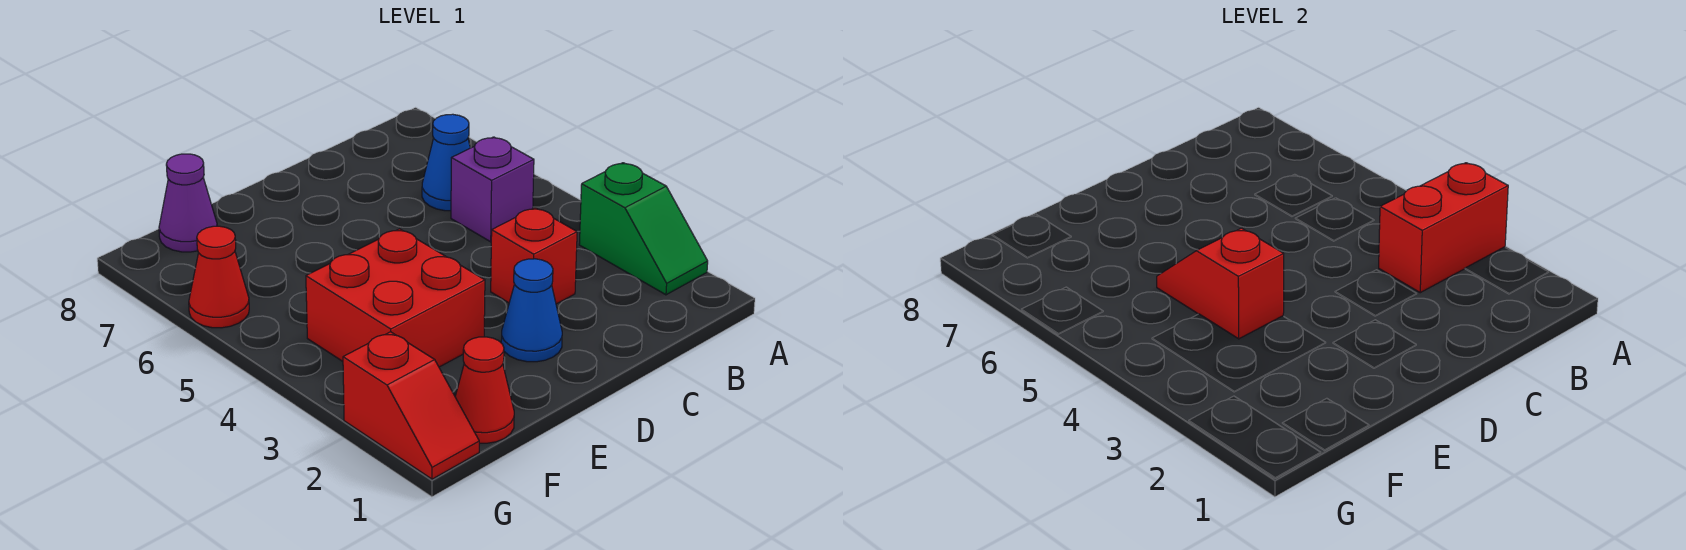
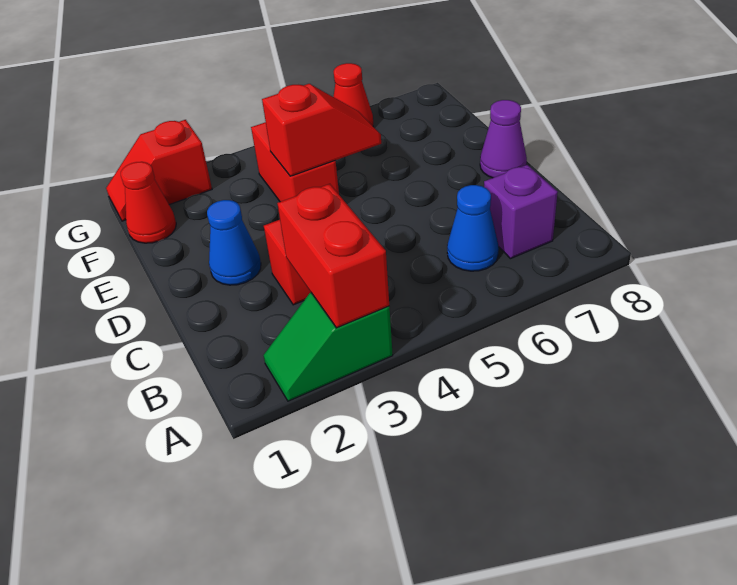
purple brick B5 level 1 -> purple brick B7 level 1
red brick E3:F4 level 1 -> red brick E4:F4 level 1
purple cone F8 level 1 -> purple cone D8 level 1

